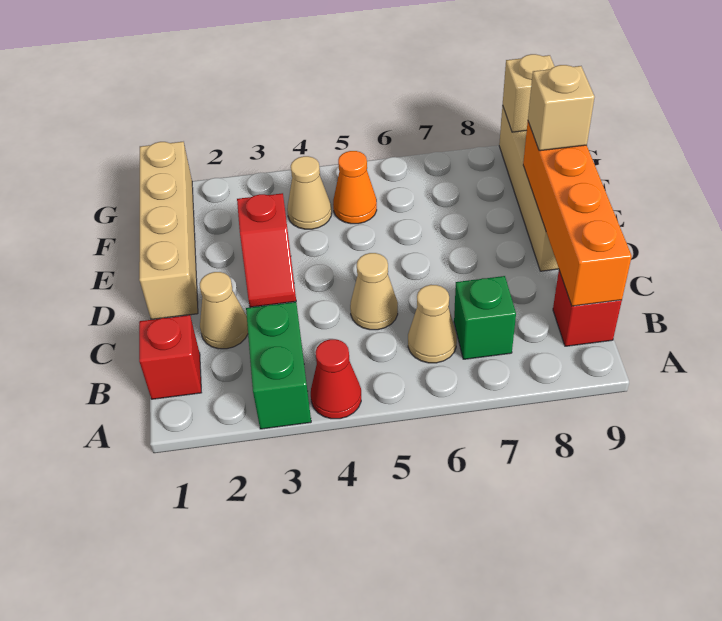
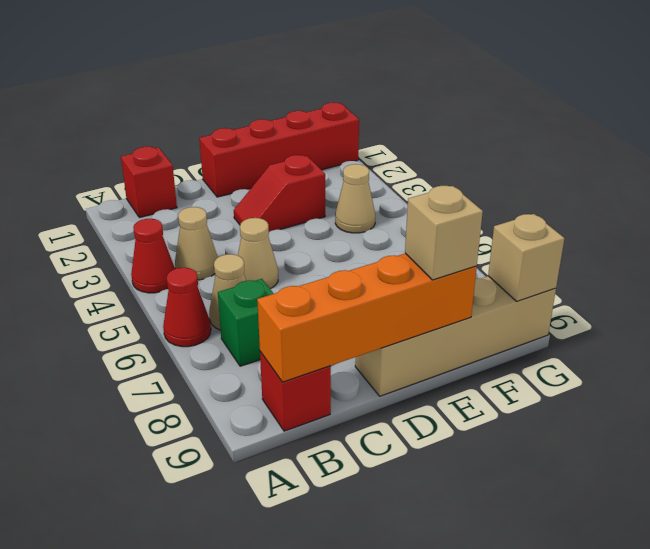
green brick A3:B3 level 1 -> none
none -> red cone A6 level 1
tan cone C2 level 1 -> tan cone B4 level 1
tan brick D1:G1 level 1 -> red brick D1:G1 level 1
orange cone F5 level 1 -> none

